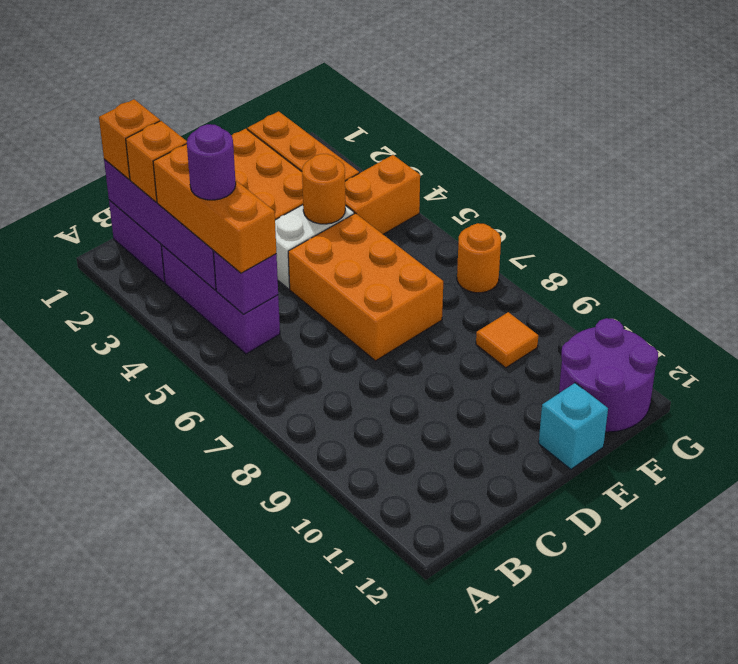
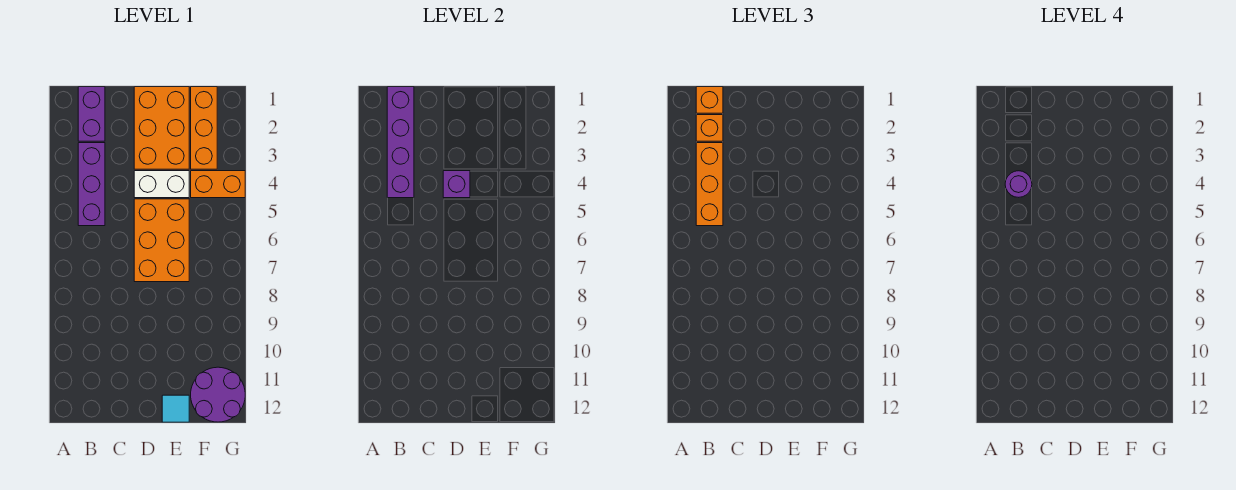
purple brick B5 level 2 -> purple brick D4 level 2
orange round brick E4 level 2 -> none
cyan brick E12 level 1 -> cyan tile E12 level 1
orange tile F9 level 1 -> none
orange round brick G7 level 1 -> none

